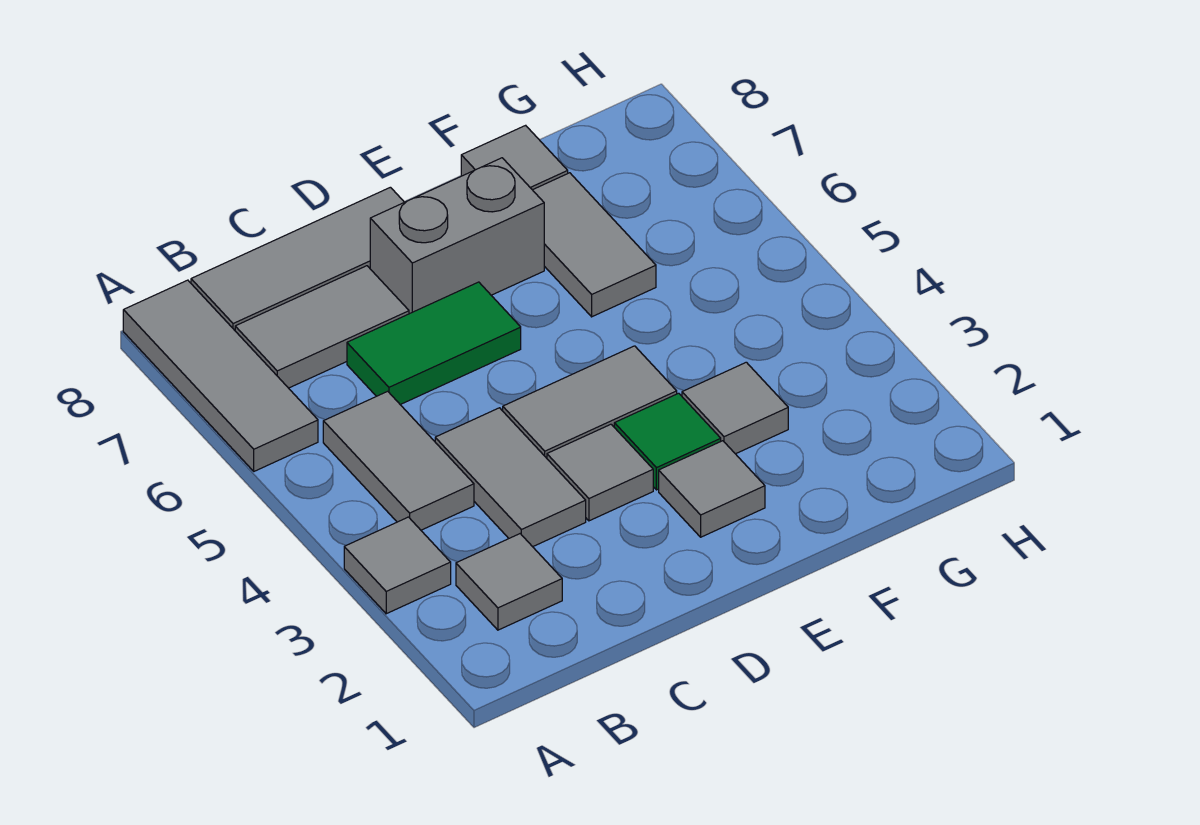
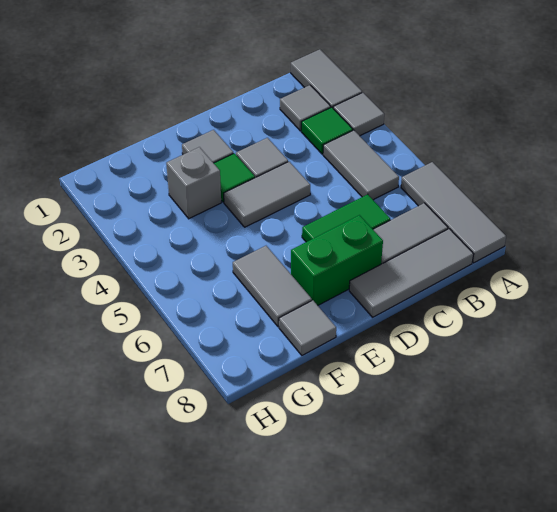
none -> green tile B3 level 1
grey tile C3:C4 level 1 -> grey tile A1:A2 level 1
grey brick D7:E7 level 1 -> green brick D7:E7 level 1
grey tile F3 level 1 -> grey brick F3 level 1

